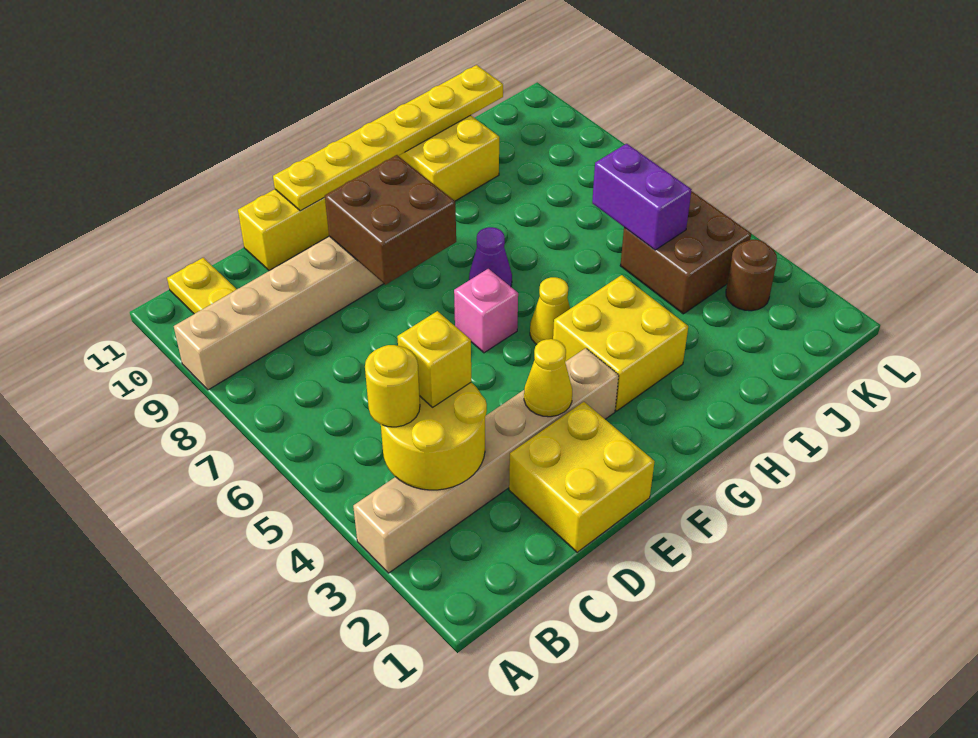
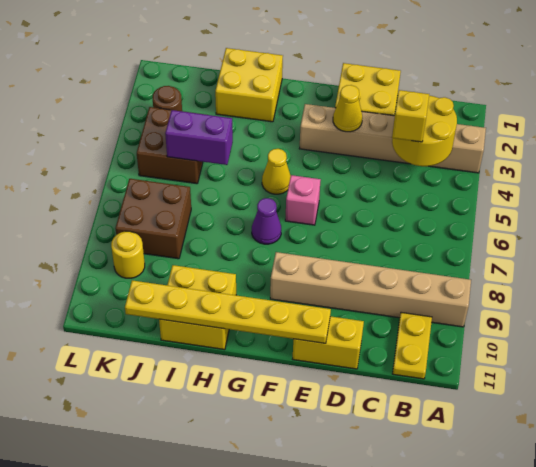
yellow round brick B4 level 3 -> yellow round brick K9 level 1
brown brick E8:F9 level 2 -> brown brick J7:K8 level 1
yellow brick G3:H4 level 1 -> yellow brick H1:I2 level 1
purple brick J5:J6 level 2 -> purple brick I5:J5 level 2

